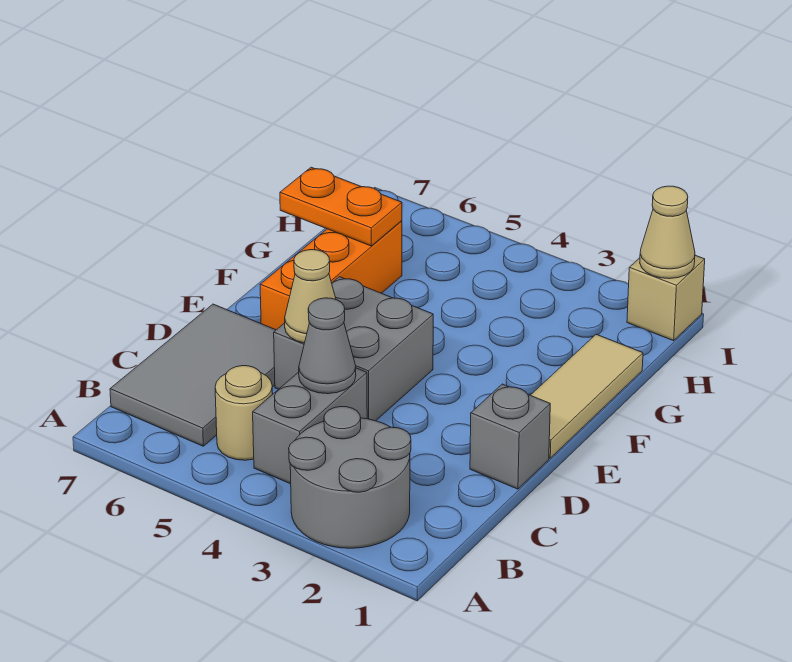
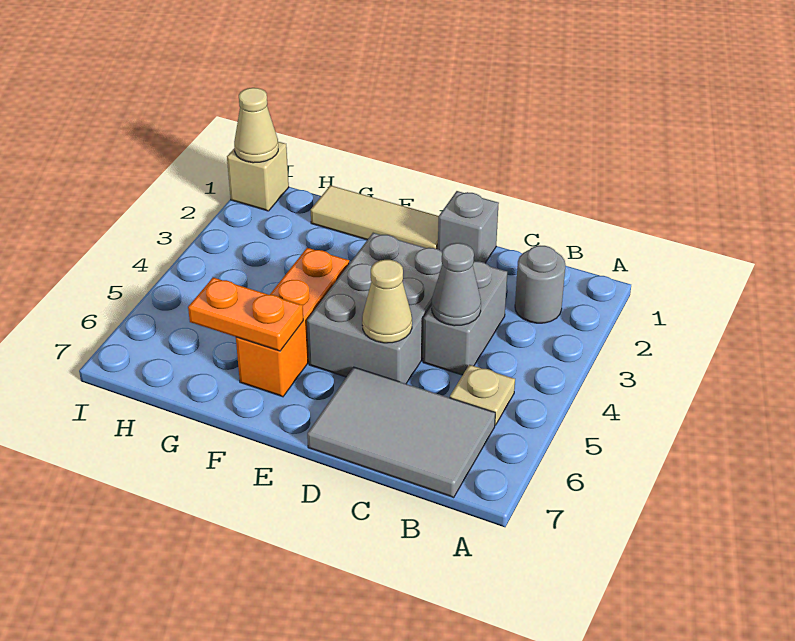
grey round brick A2:B3 level 1 -> grey round brick B2 level 1
grey brick B4:C4 level 1 -> grey brick C3:C4 level 1
tan round brick B5 level 1 -> tan plate B5 level 1
grey brick D4:E5 level 1 -> grey brick D3:E5 level 1
orange brick E6:G6 level 1 -> orange brick F4:F6 level 1
orange plate G6:G7 level 2 -> orange plate F6:G6 level 2

